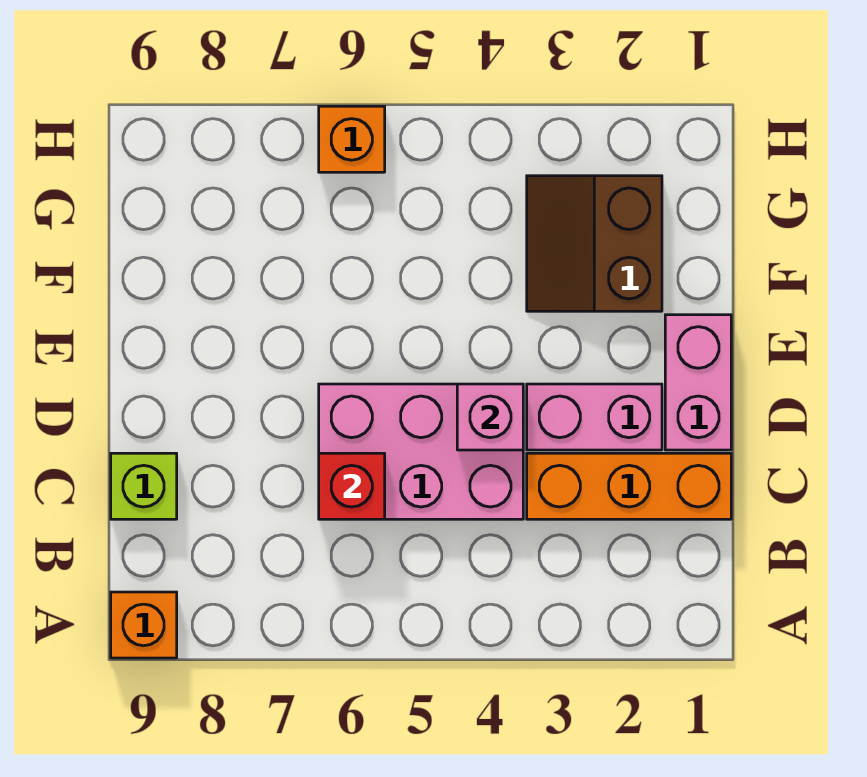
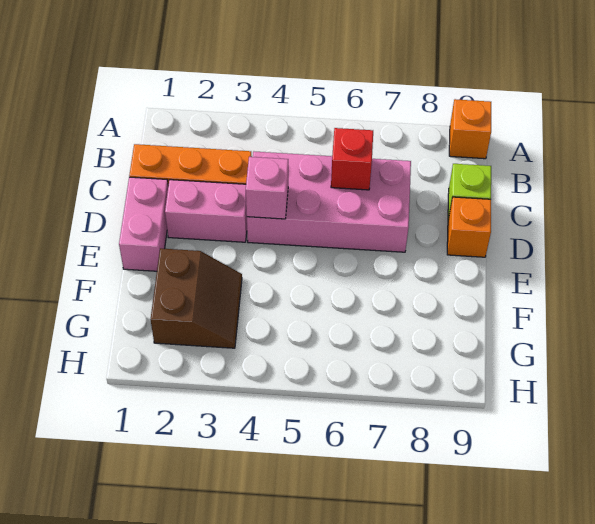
pink brick C4:D6 level 1 -> pink brick C4:D7 level 1
orange brick H6 level 1 -> orange brick D9 level 1

